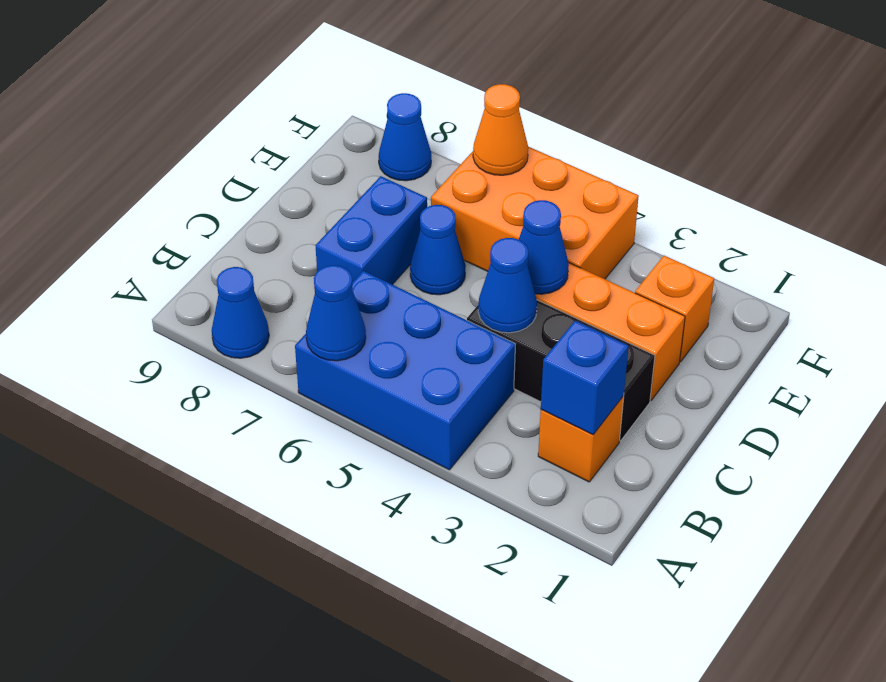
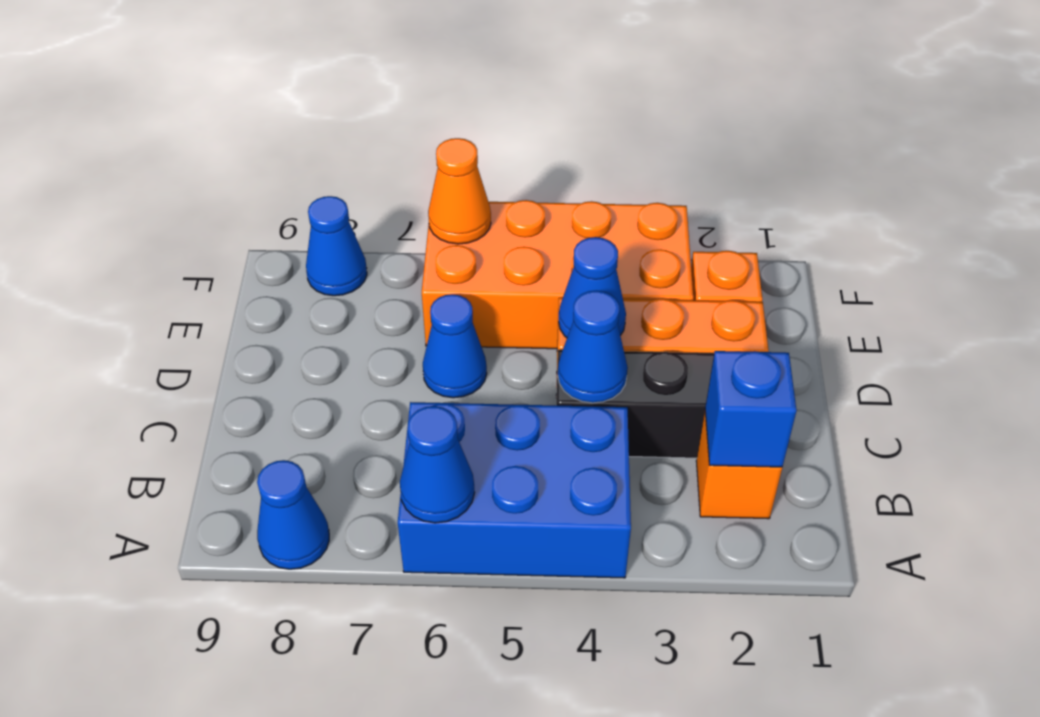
blue brick C7:D7 level 1 -> none
orange brick E4:F6 level 1 -> orange brick E3:F6 level 1

